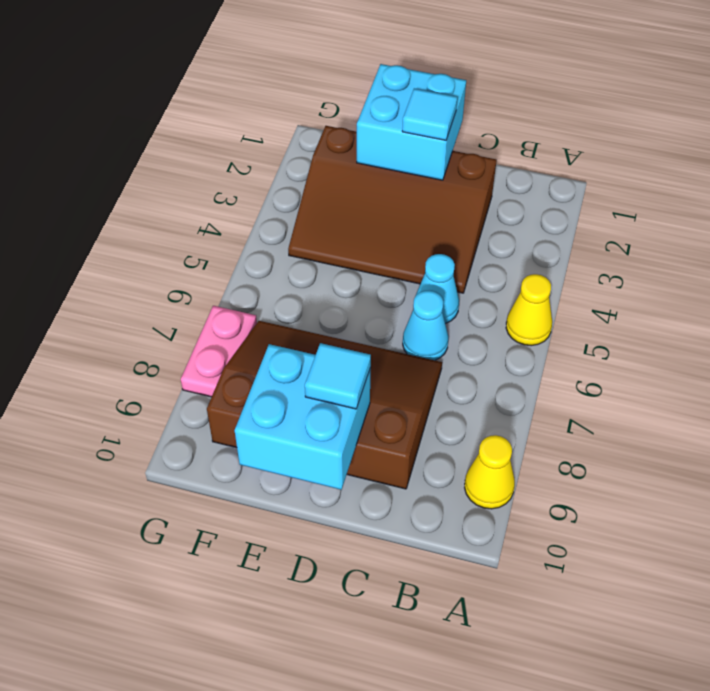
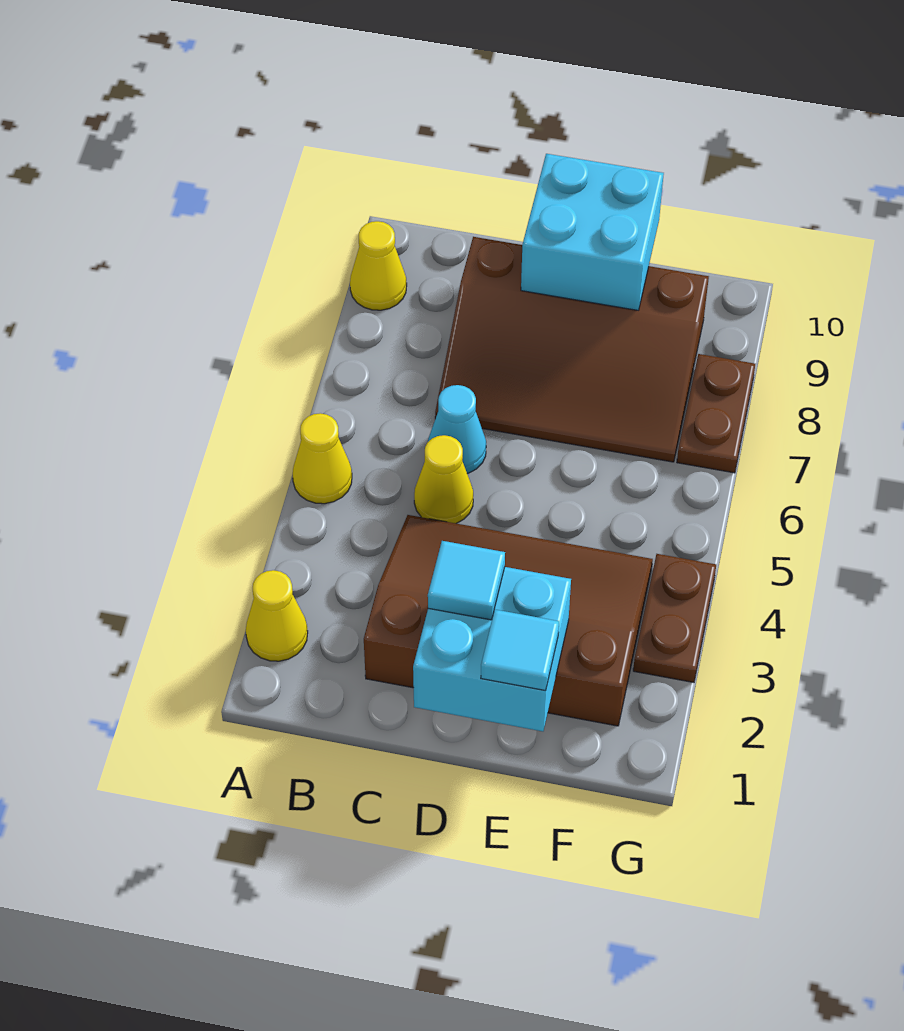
none -> yellow cone A2 level 1
cyan cone C5 level 1 -> yellow cone C5 level 1
cyan tile D9 level 3 -> cyan tile E1 level 3
none -> brown plate G3:G4 level 1
pink plate G7:G8 level 1 -> brown plate G7:G8 level 1

